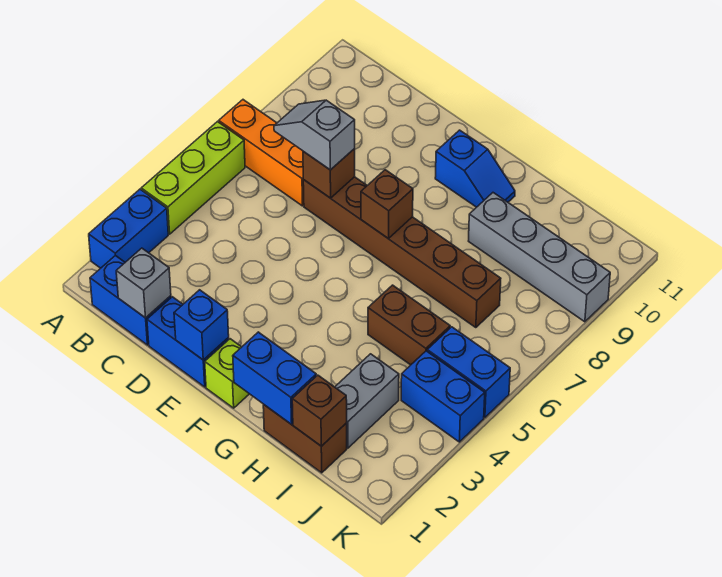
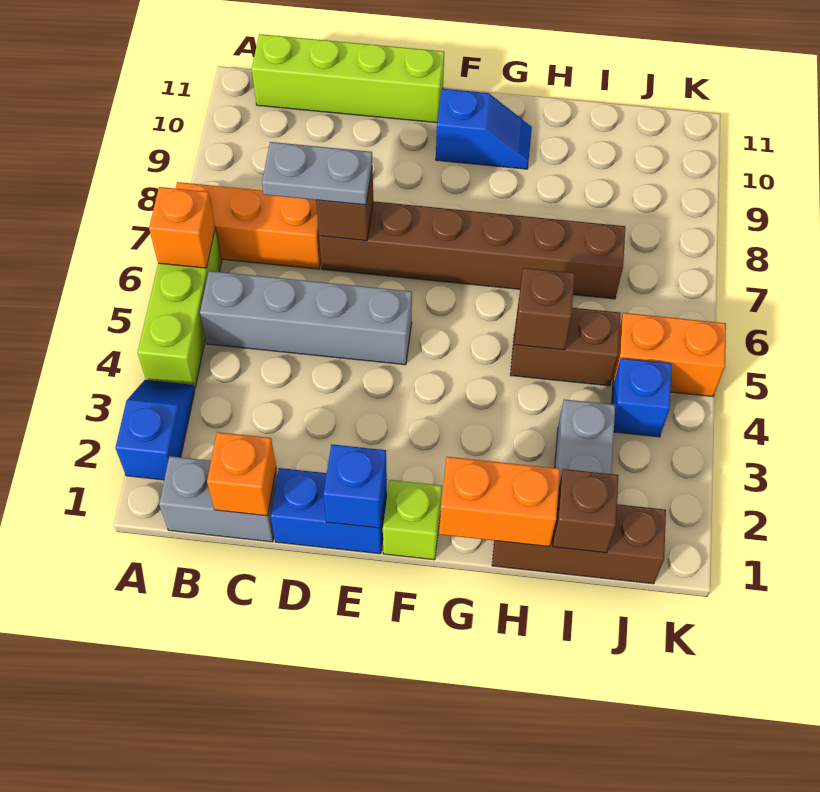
blue brick A2:A3 level 1 -> blue slope A2:A3 level 1 top 2
none -> orange brick A6 level 2
blue brick B1:C1 level 1 -> grey brick B1:C1 level 1
none -> lime brick B11:E11 level 1
grey brick C1 level 2 -> orange brick C1 level 2
grey slope C7:D7 level 3 top D -> grey plate C7:D7 level 3
brown brick F7 level 2 -> brown brick H5 level 2
blue brick G1:H1 level 2 -> orange brick G1:H1 level 2
brown brick H1:I1 level 1 -> brown brick H1:J1 level 1
grey brick H9:K9 level 1 -> grey brick B5:E5 level 1
blue brick J4:K4 level 1 -> blue brick J4 level 1
blue brick J5:K5 level 1 -> orange brick J5:K5 level 1

